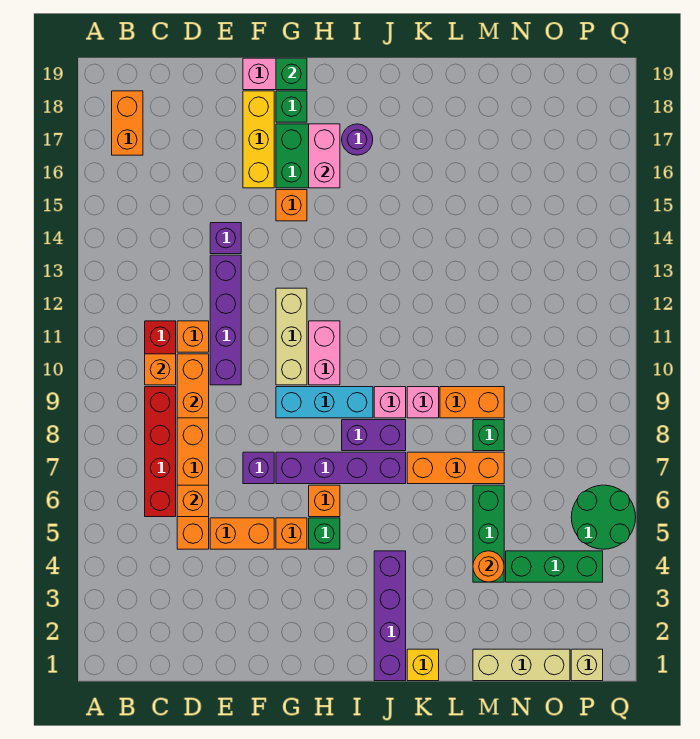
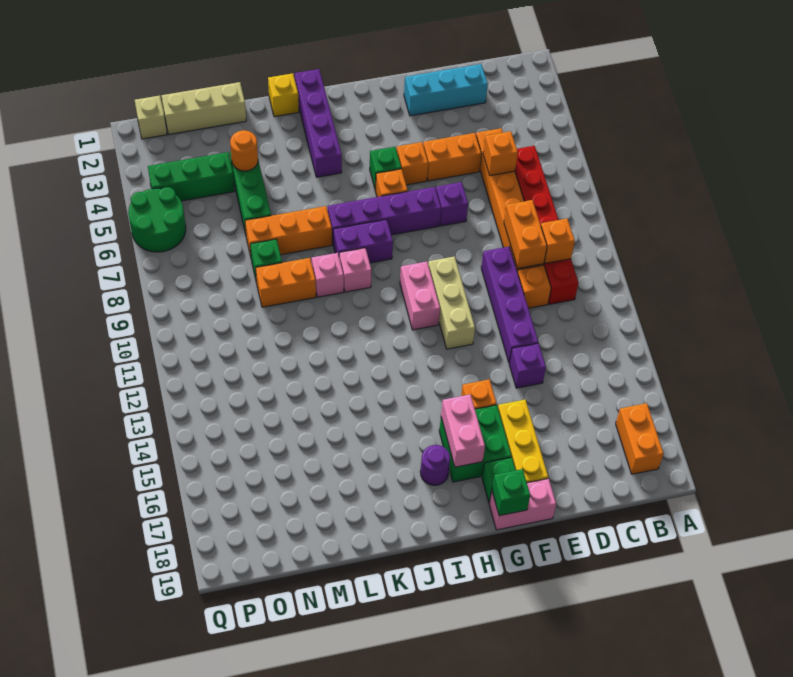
cyan brick G9:I9 level 1 -> cyan brick D2:F2 level 1

